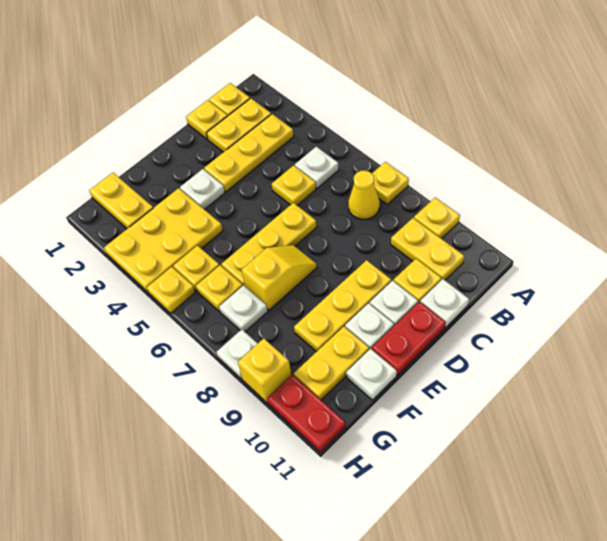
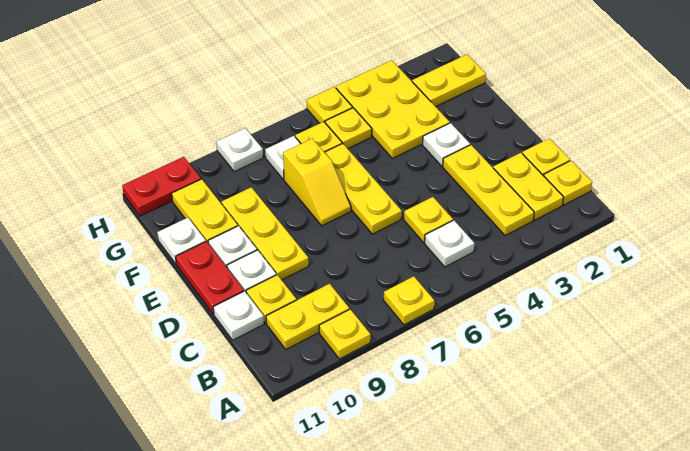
yellow cone B7 level 1 -> none
yellow brick H9 level 1 -> none

